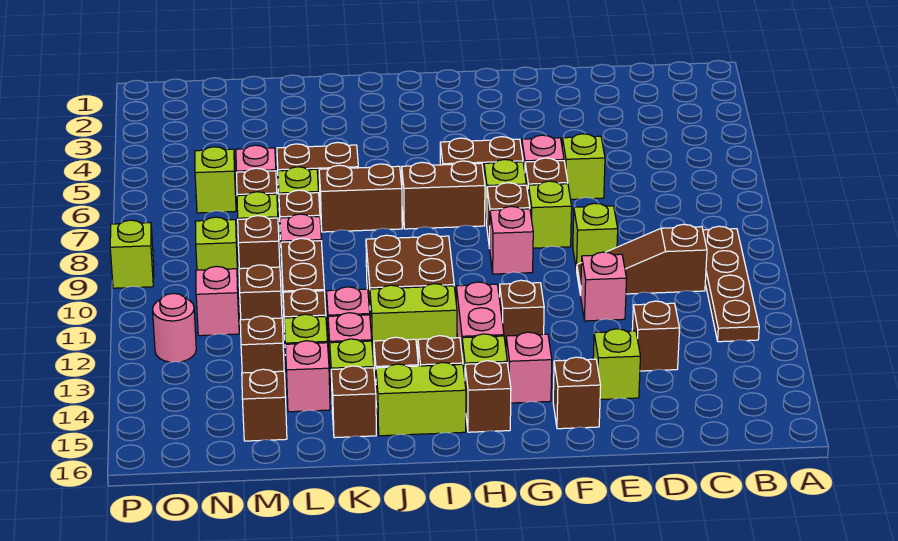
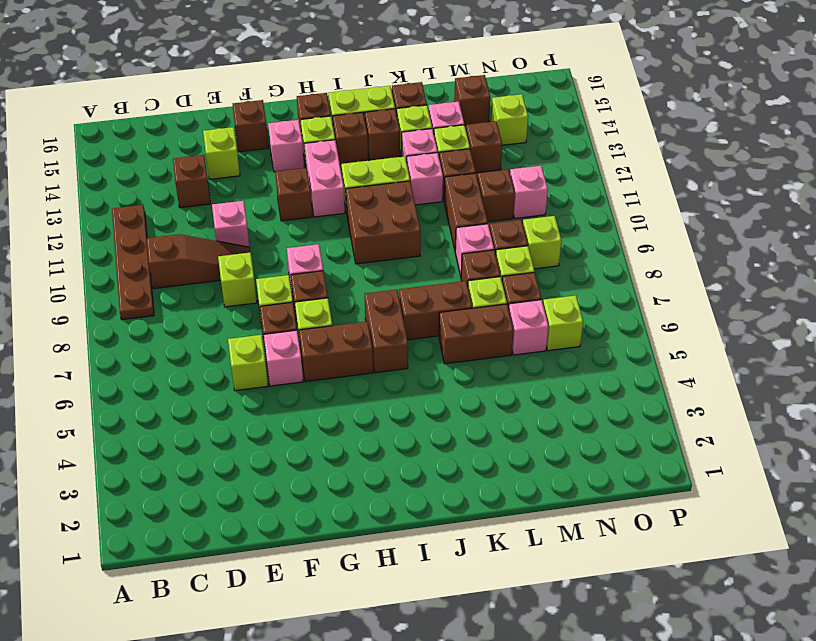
brown brick H7:I7 level 1 -> brown brick I6:I7 level 1
pink round brick O12 level 1 -> none
lime brick P9 level 1 -> lime brick N14 level 1

